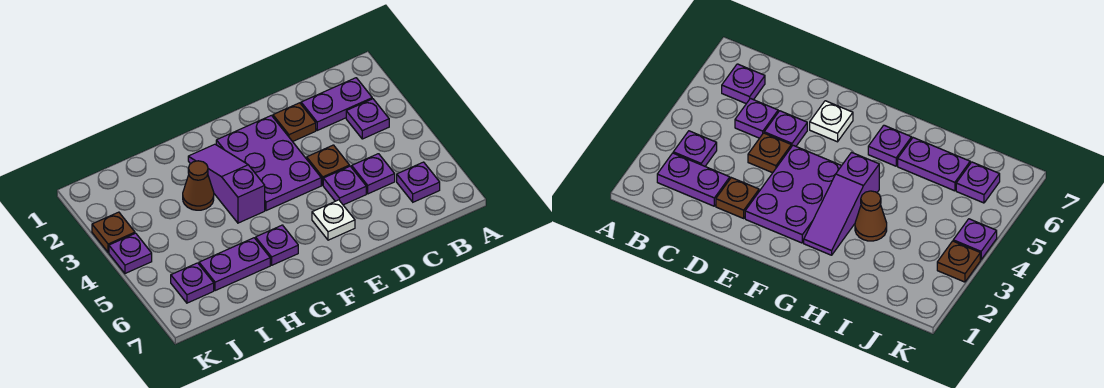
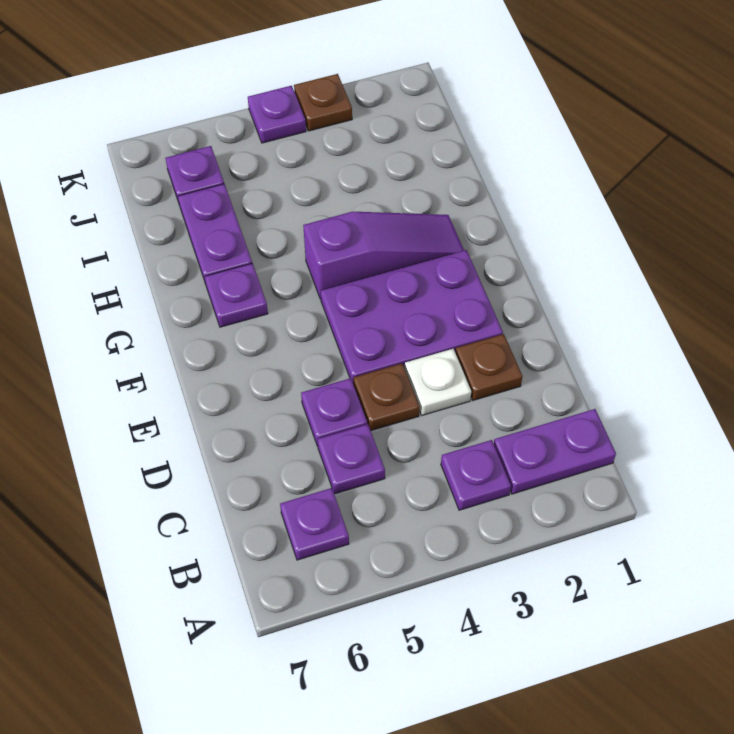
purple plate B2:C2 level 1 -> purple plate B1:B2 level 1
white plate E6 level 1 -> white plate D3 level 1
brown cone H3 level 1 -> none

